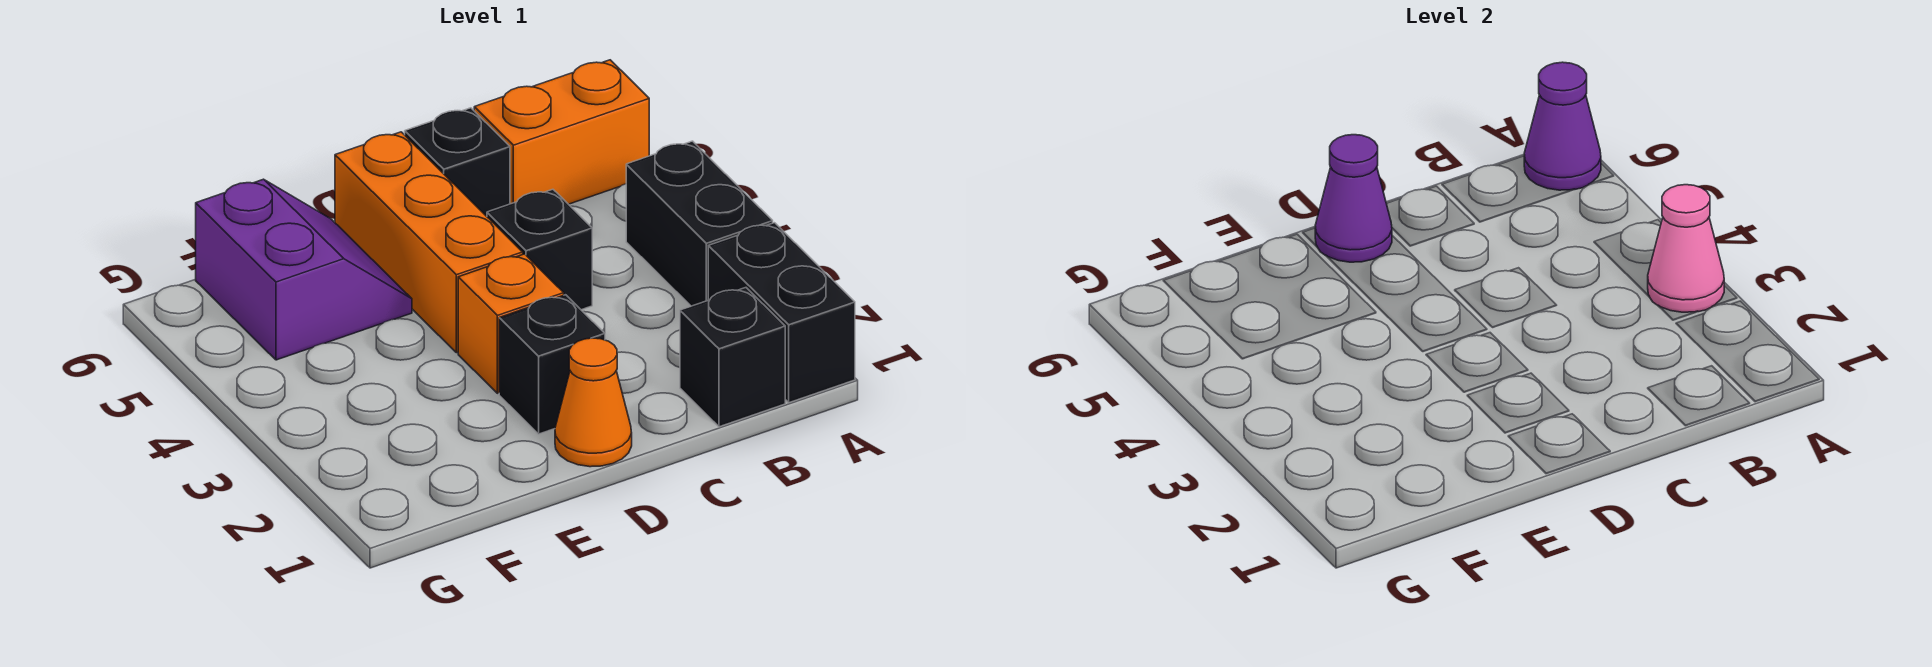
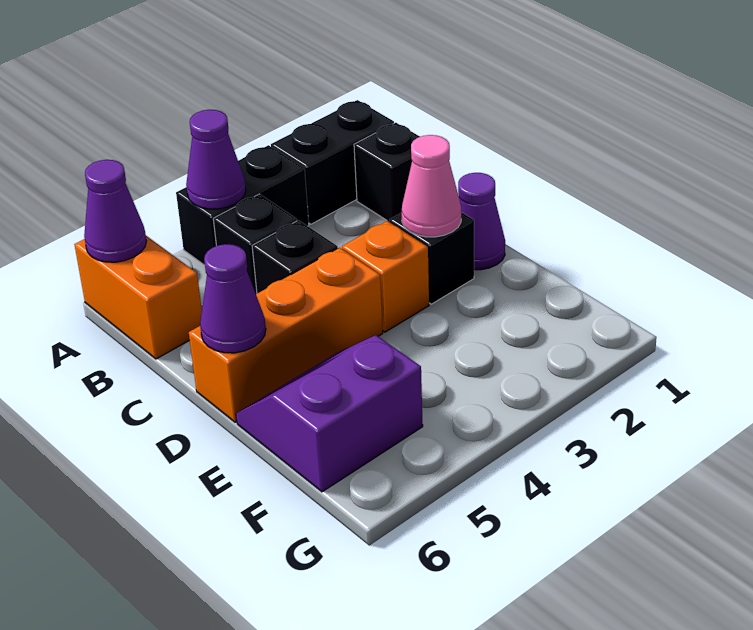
pink cone A3 level 2 -> pink cone D2 level 2
none -> purple cone A4 level 2
black brick C6 level 1 -> black brick B4 level 1
orange cone D1 level 1 -> purple cone D1 level 1

